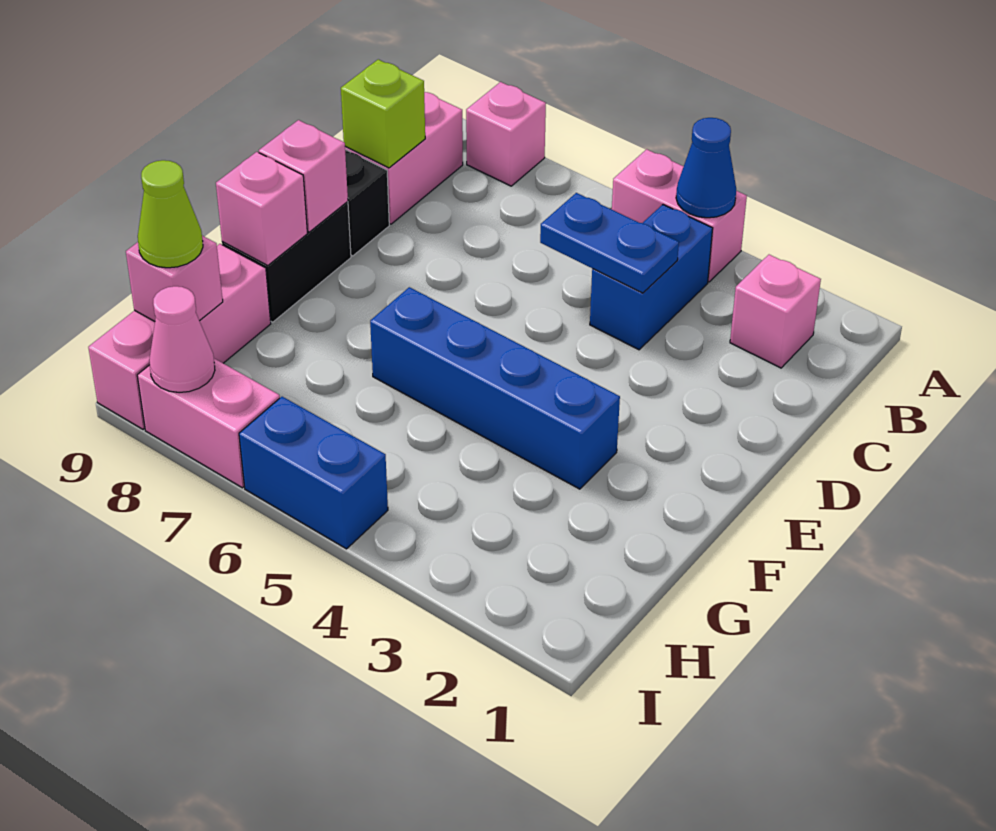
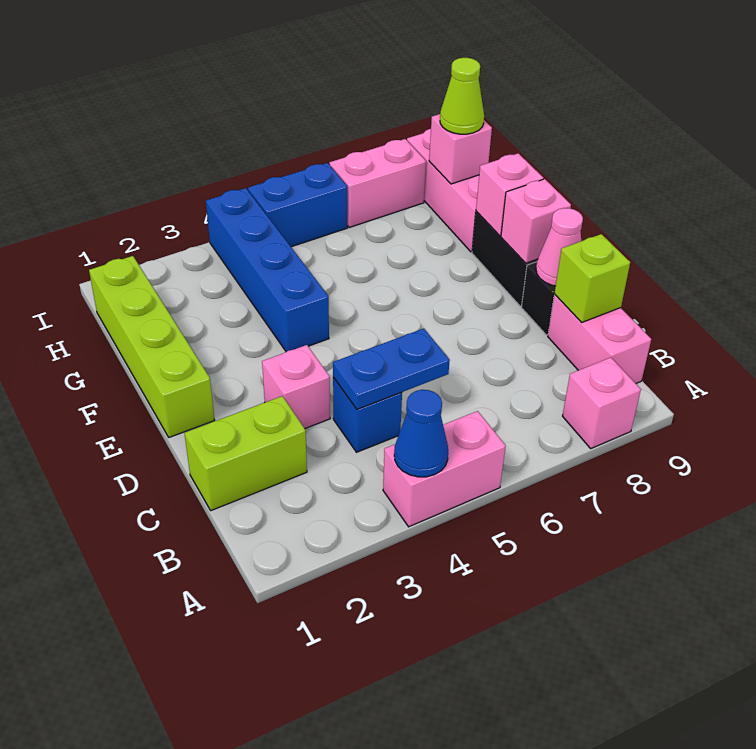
pink brick B2 level 1 -> pink brick D3 level 1
blue brick B4:C4 level 1 -> blue brick C4 level 1
none -> lime brick C1:C2 level 1
none -> lime brick E1:H1 level 1
blue brick F3:F6 level 1 -> blue brick F4:I4 level 1
pink cone I8 level 2 -> pink cone D9 level 2

